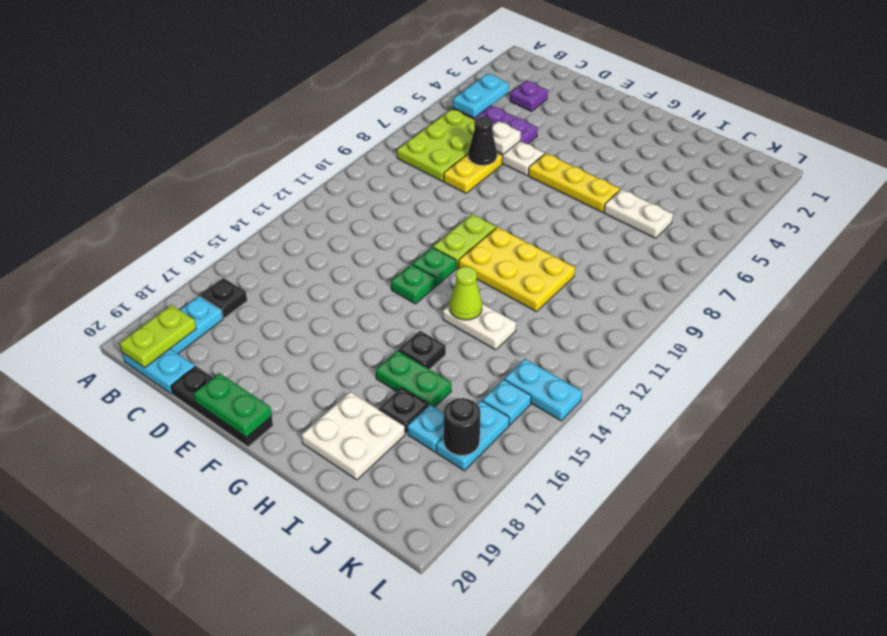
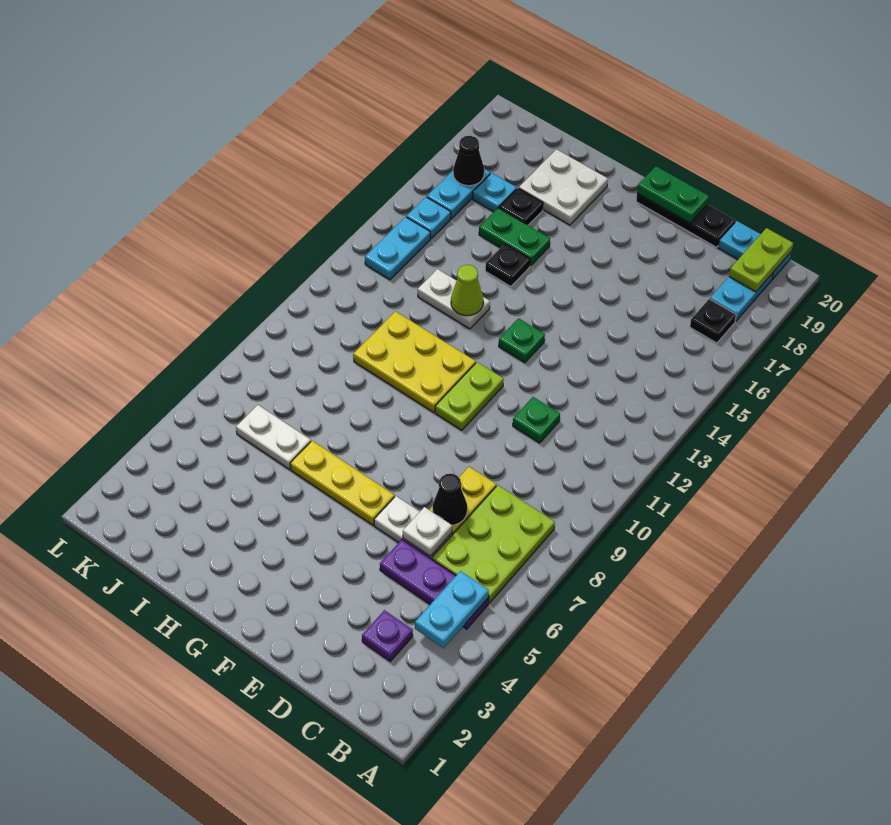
green plate F12 level 1 -> green plate D11 level 1
cyan plate K14:L14 level 1 -> cyan plate K13:K14 level 1
black round brick K17 level 2 -> black cone K17 level 2

